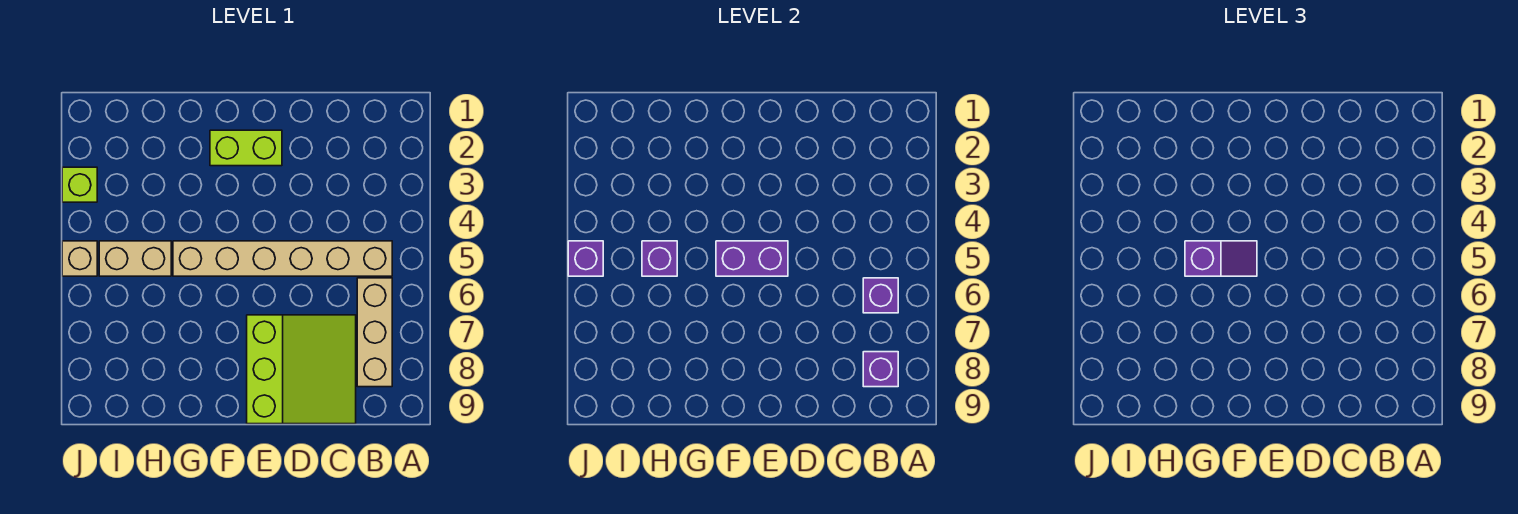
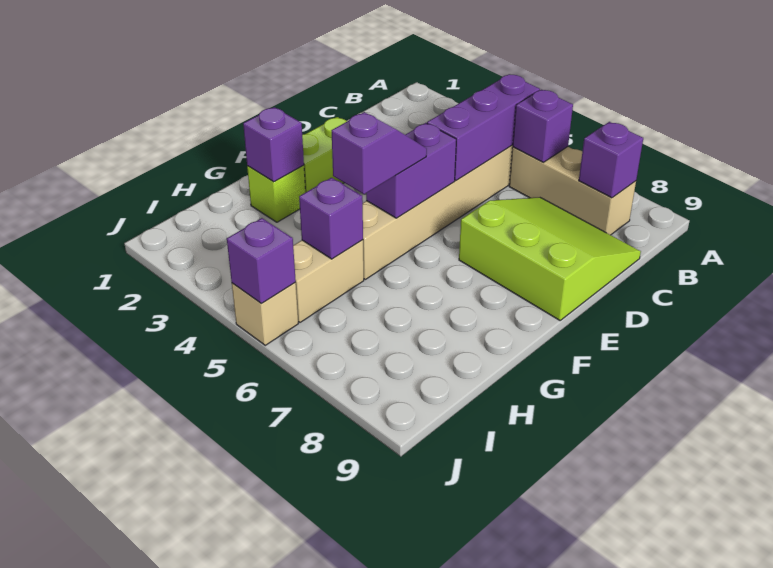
none -> purple brick B5:D5 level 2
none -> purple brick G2 level 2
lime brick J3 level 1 -> lime brick G2 level 1

